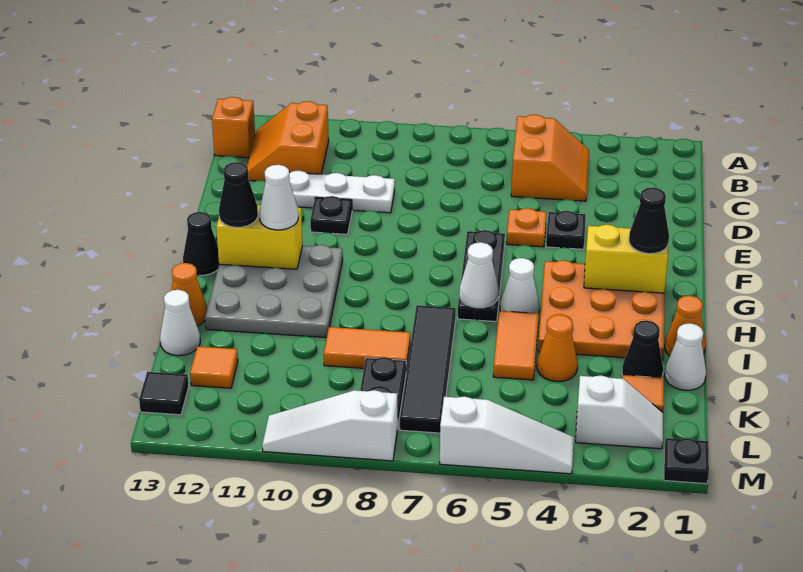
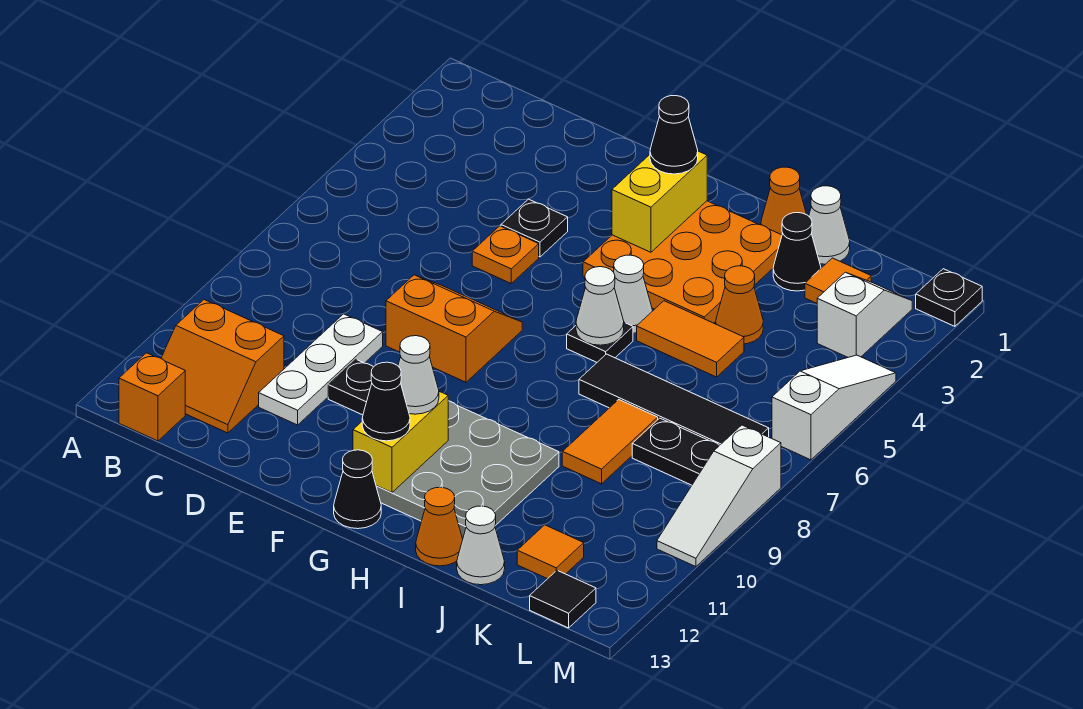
orange slope B4:C5 level 1 top 5 -> orange slope E7:F8 level 1 top 8
black plate F6:H6 level 1 -> black plate H6 level 1

